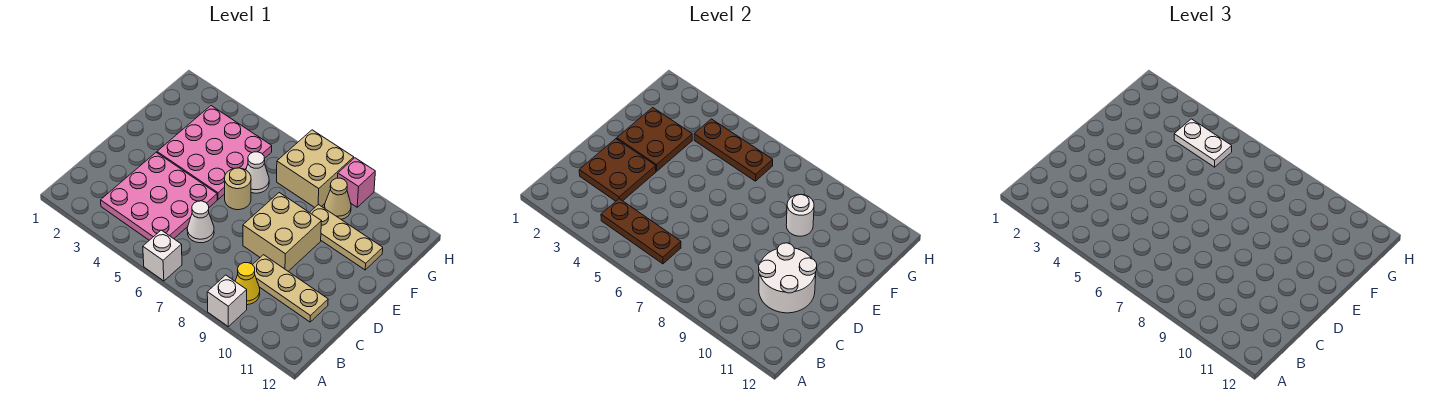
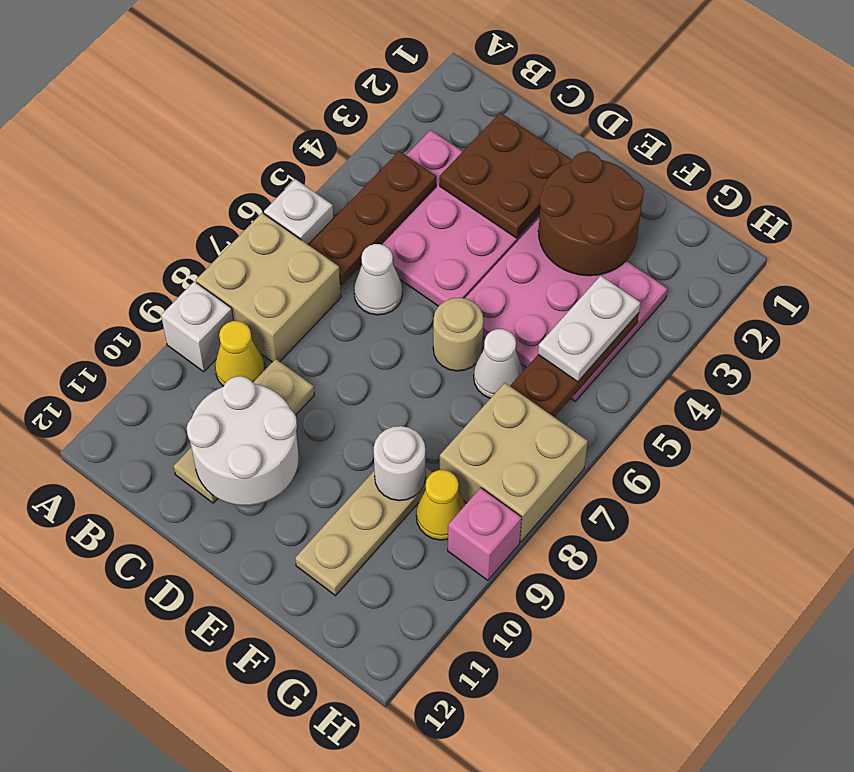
tan brick D8:E9 level 1 -> tan brick A7:B8 level 1
brown plate E2:F3 level 2 -> brown round brick E2:F3 level 2
tan cone G9 level 1 -> yellow cone G9 level 1

